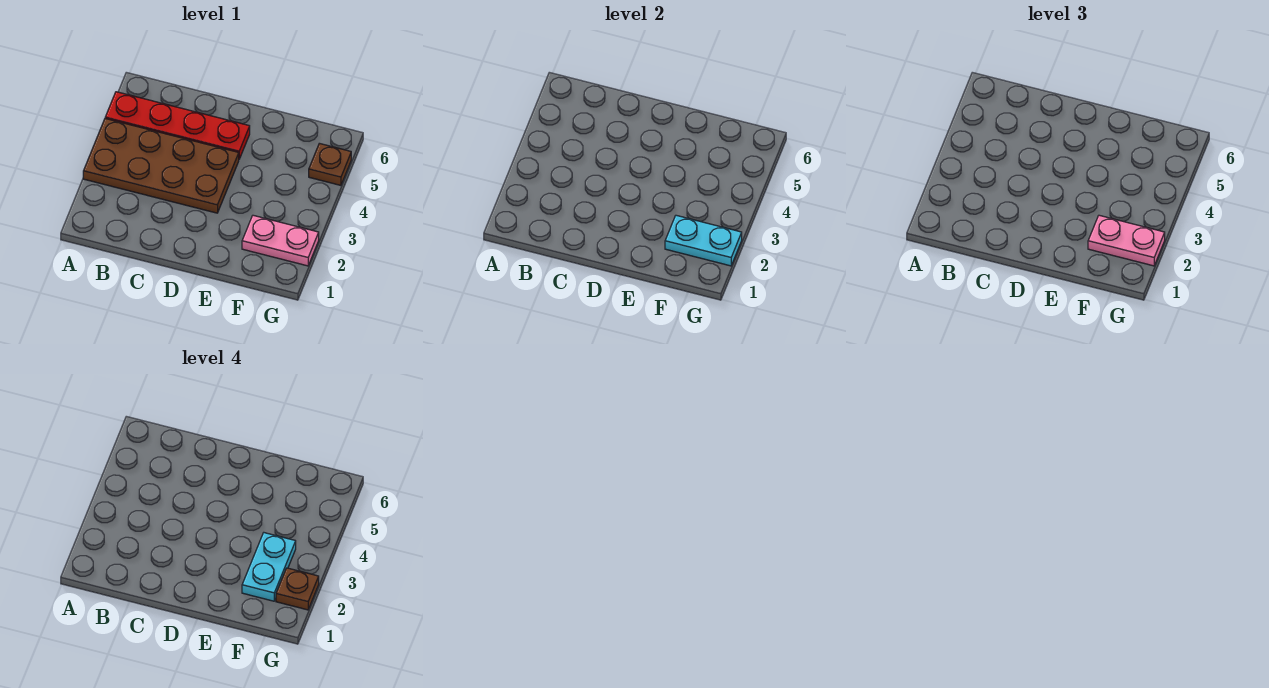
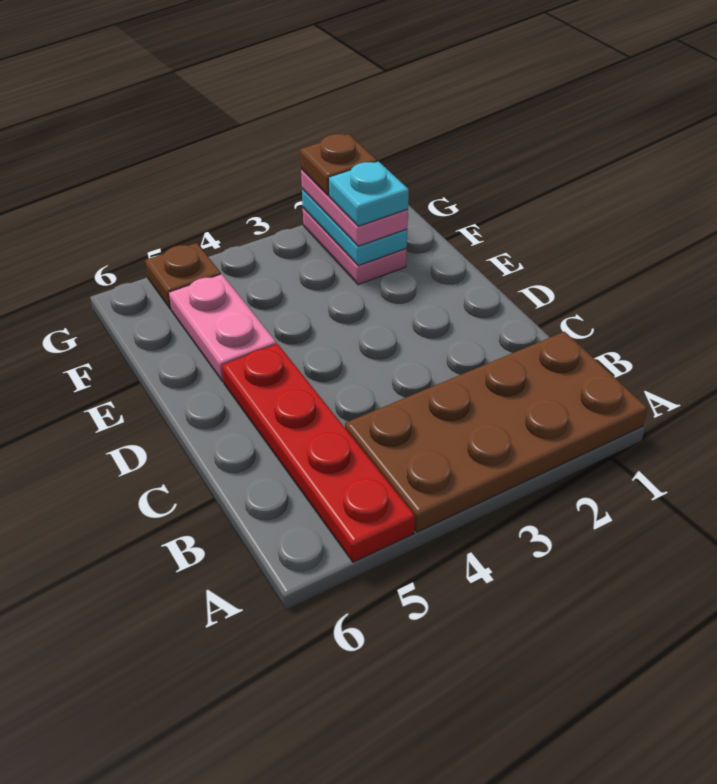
brown plate A3:D4 level 1 -> brown plate A1:B4 level 1
none -> pink plate E5:F5 level 1
cyan plate F2:F3 level 4 -> cyan plate F2 level 4

